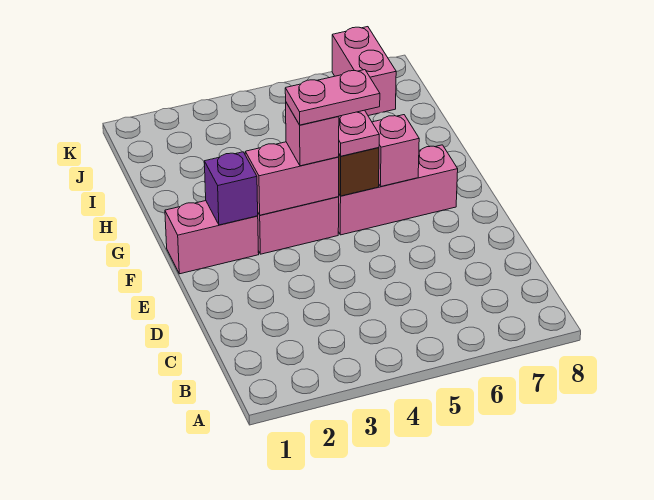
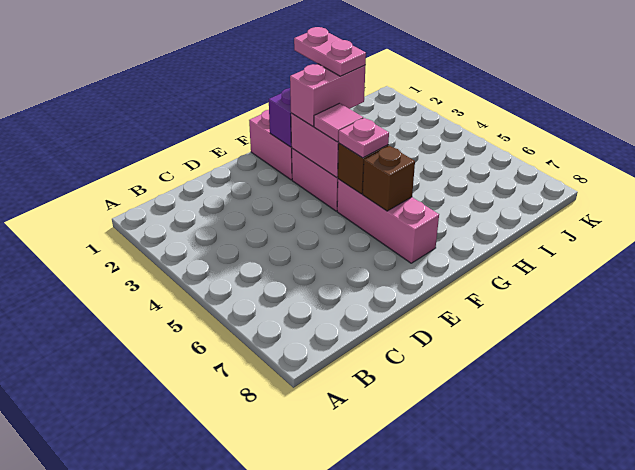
pink brick F4 level 3 -> pink tile F4 level 3
pink plate F4:F5 level 4 -> pink plate G2:G3 level 4
pink brick F6 level 2 -> brown brick F6 level 2
pink brick J7:K7 level 1 -> pink brick F3:G3 level 3

